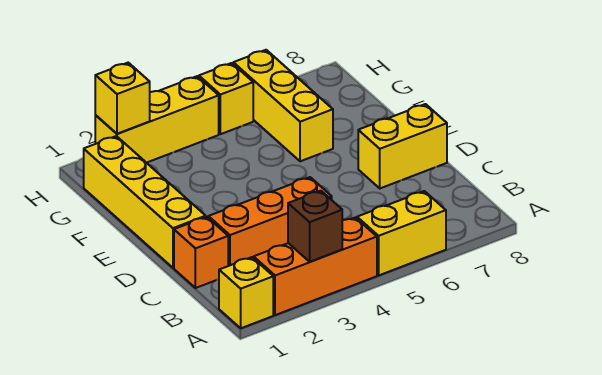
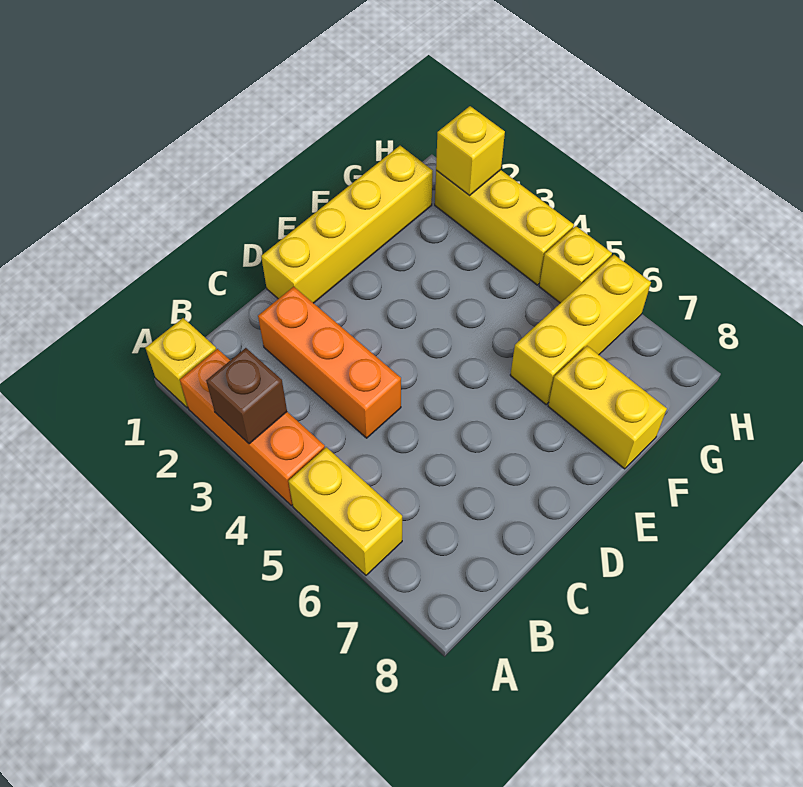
orange brick C1 level 1 -> none
yellow brick D7:D8 level 1 -> yellow brick F7:F8 level 1

